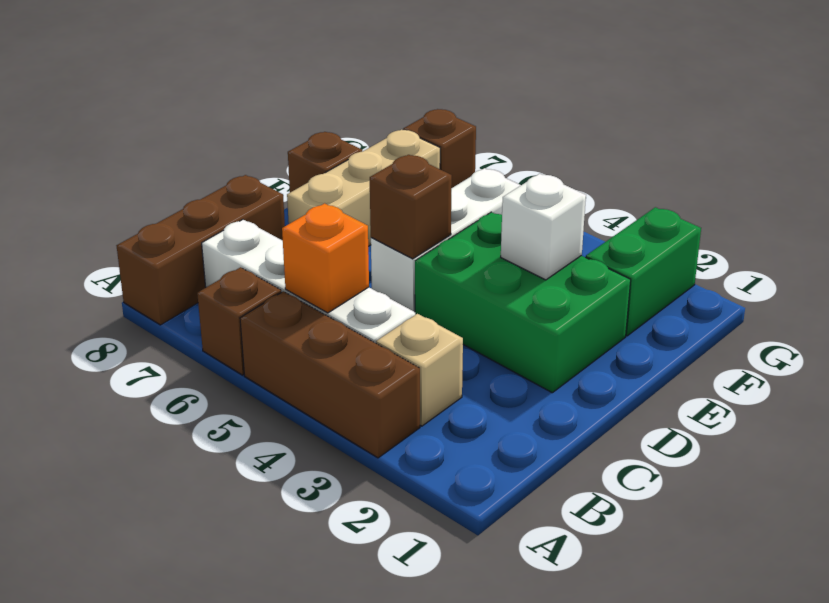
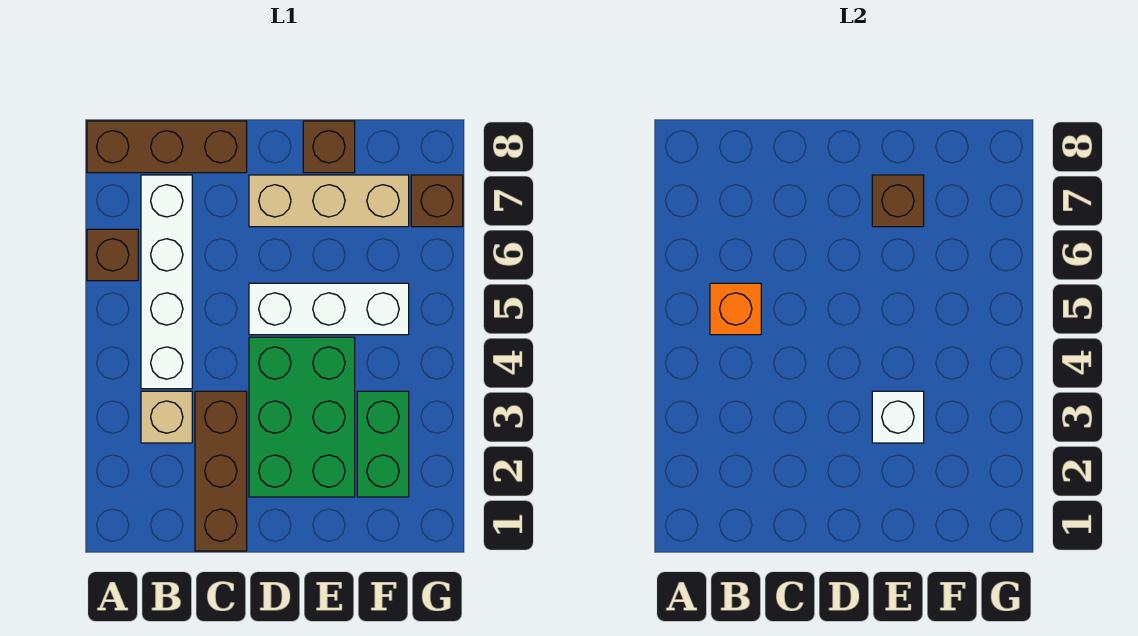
brown brick A3:A5 level 1 -> brown brick C1:C3 level 1
brown brick D5 level 2 -> brown brick E7 level 2
green brick F2:G2 level 1 -> green brick F2:F3 level 1

